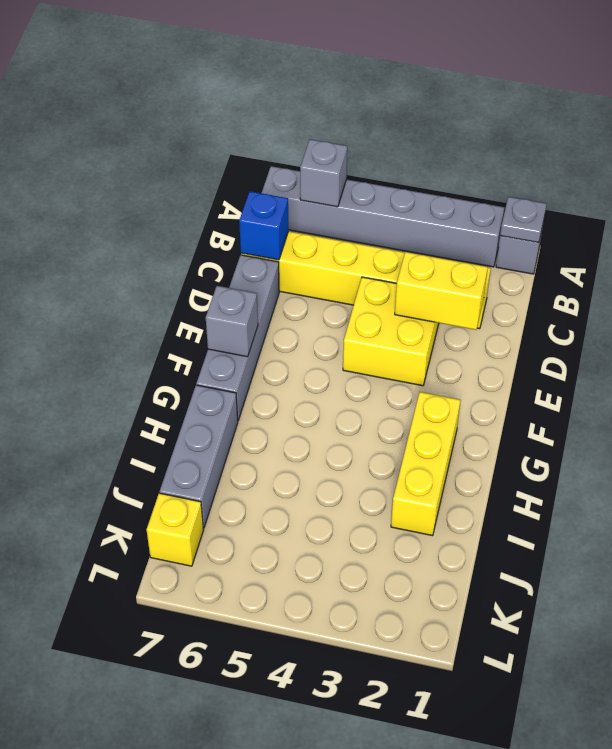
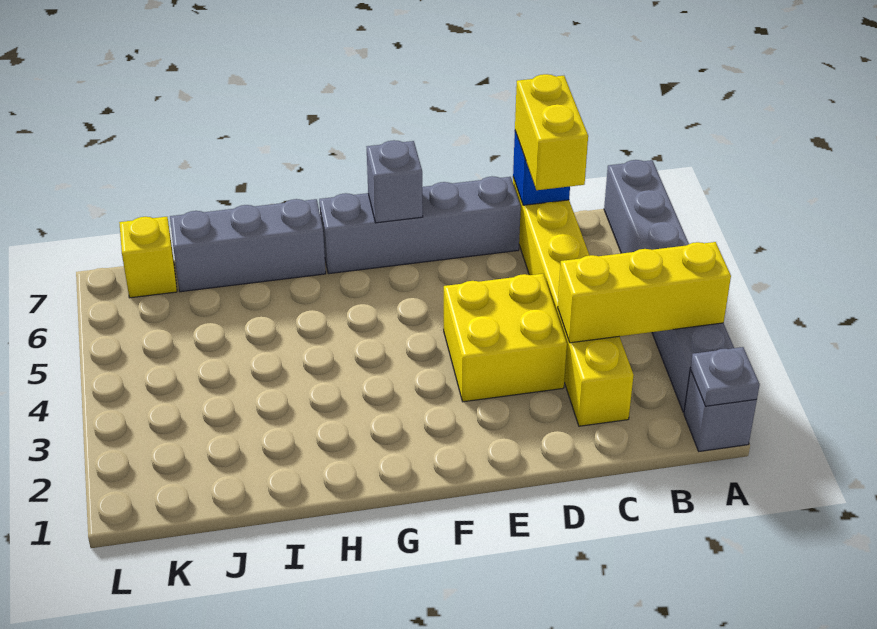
grey brick A6 level 2 -> none
yellow brick D2:D3 level 2 -> yellow brick C6:C7 level 3
yellow brick G2:I2 level 1 -> yellow brick A3:C3 level 2

